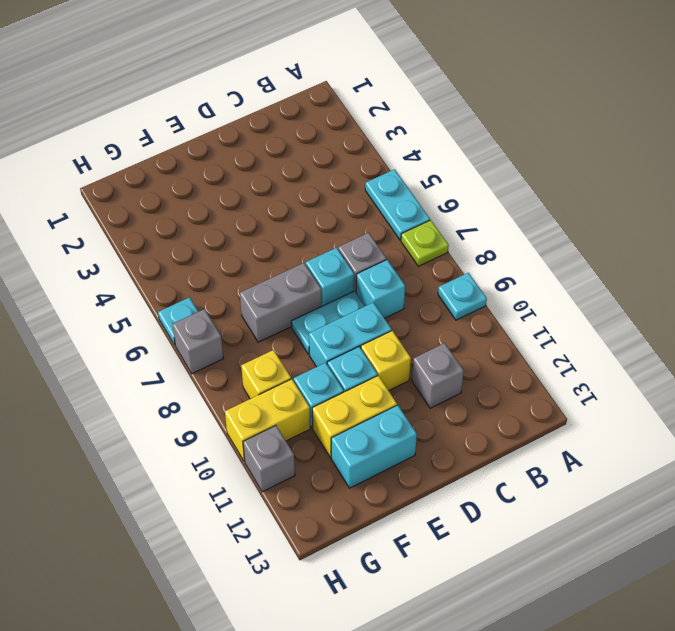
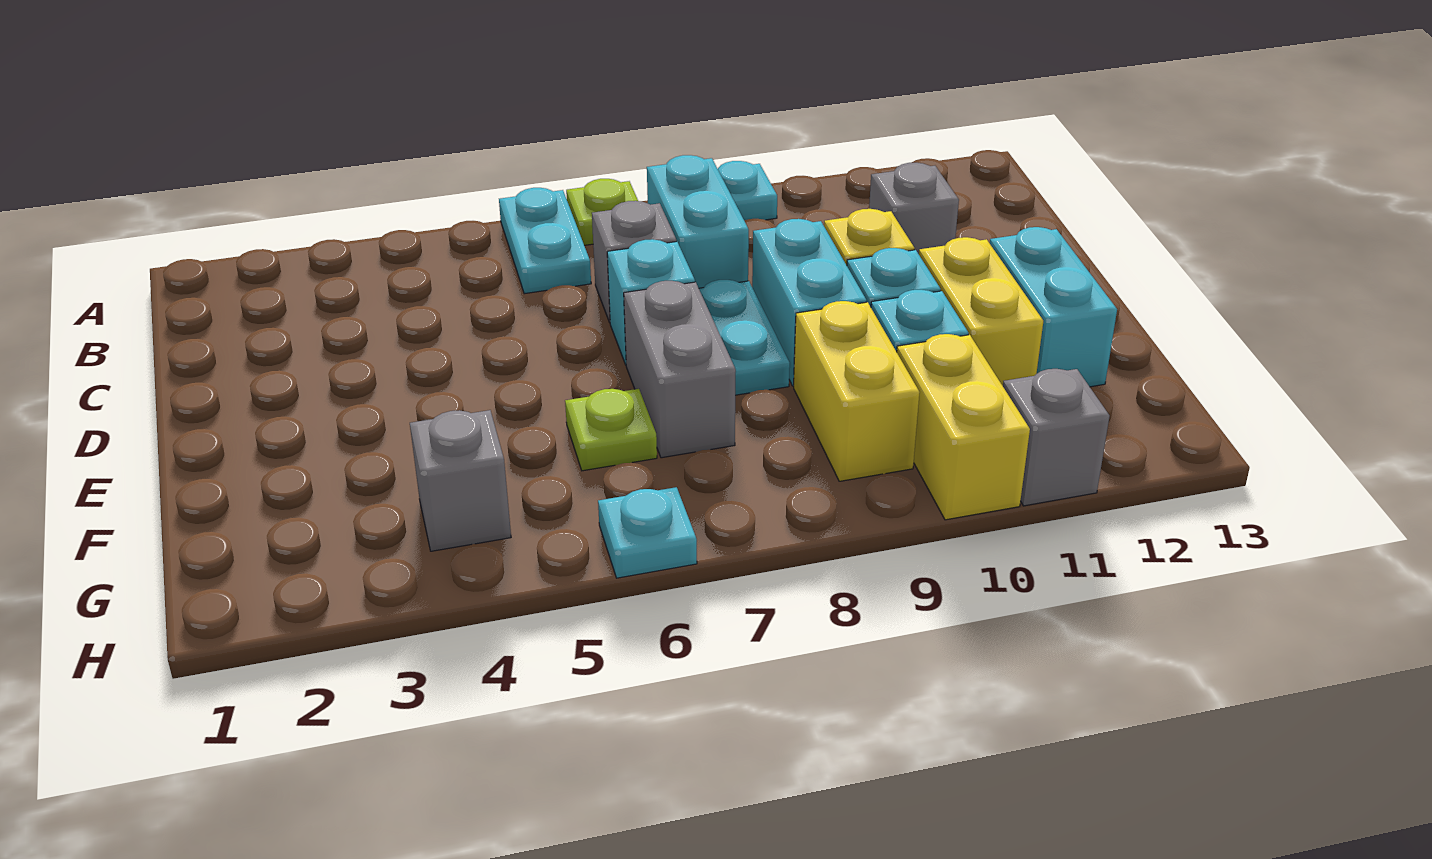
cyan plate A5:A6 level 1 -> cyan plate A6:B6 level 1
cyan brick C8 level 1 -> cyan brick B8:C8 level 1
none -> lime plate F6 level 1
yellow brick G9 level 1 -> yellow brick F9:G9 level 1
grey brick H7 level 1 -> grey brick G4 level 1

